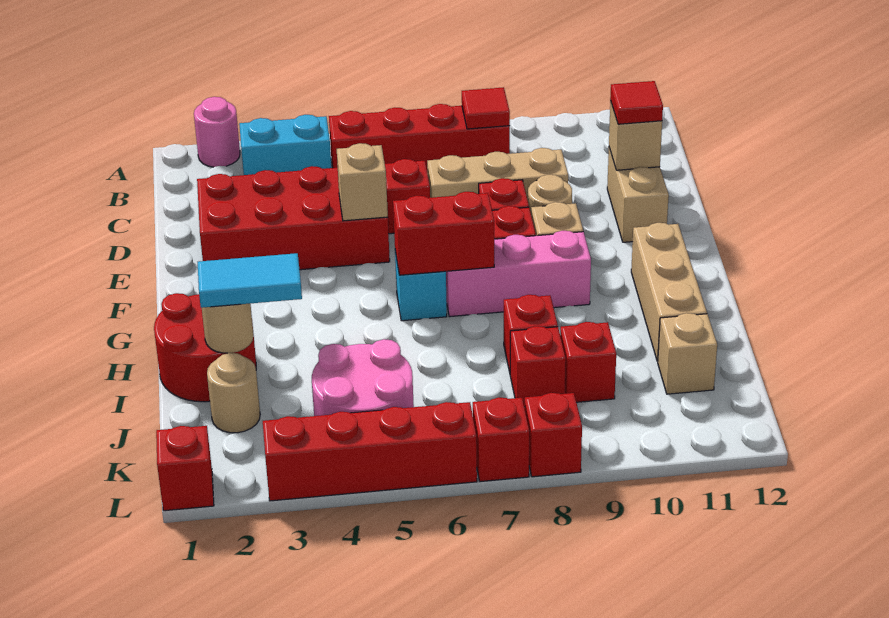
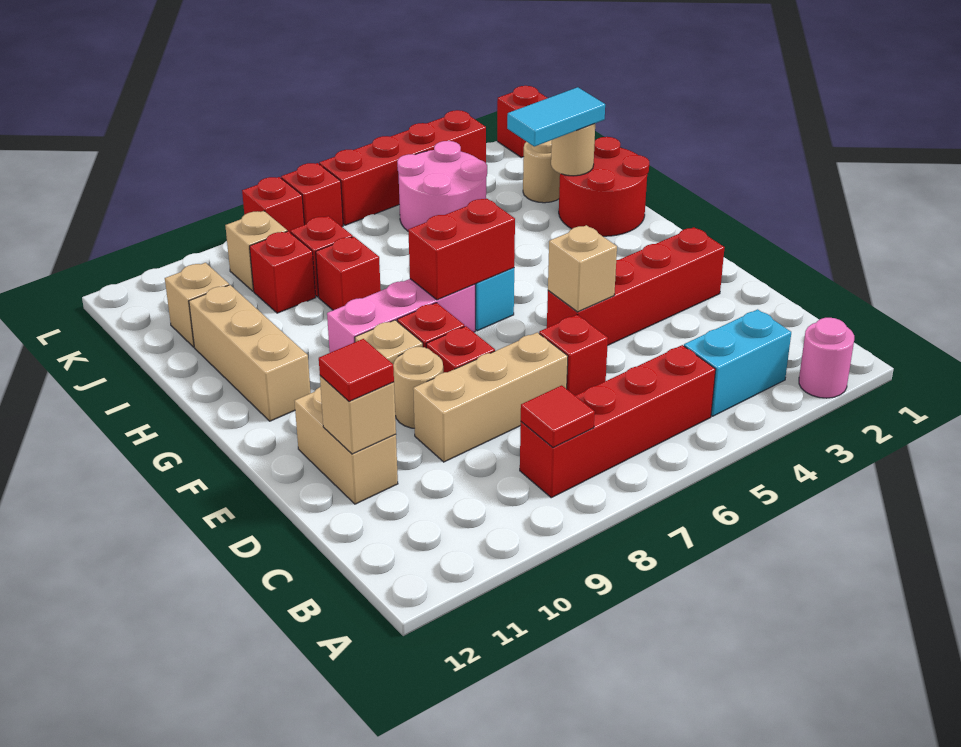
red brick D2:E5 level 1 -> red brick E2:E5 level 1
none -> tan brick K9 level 1

